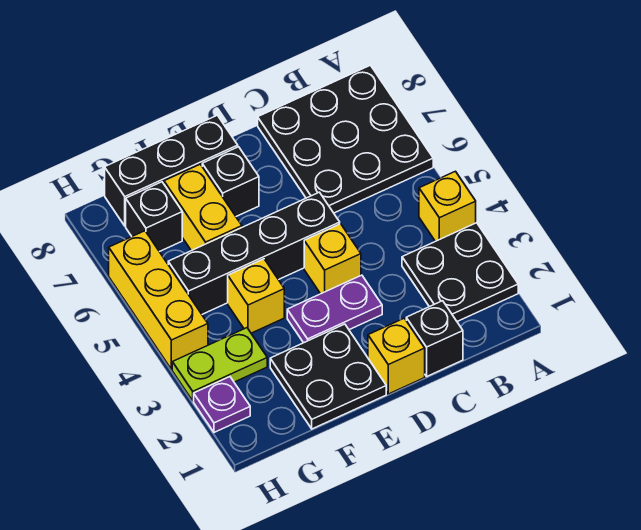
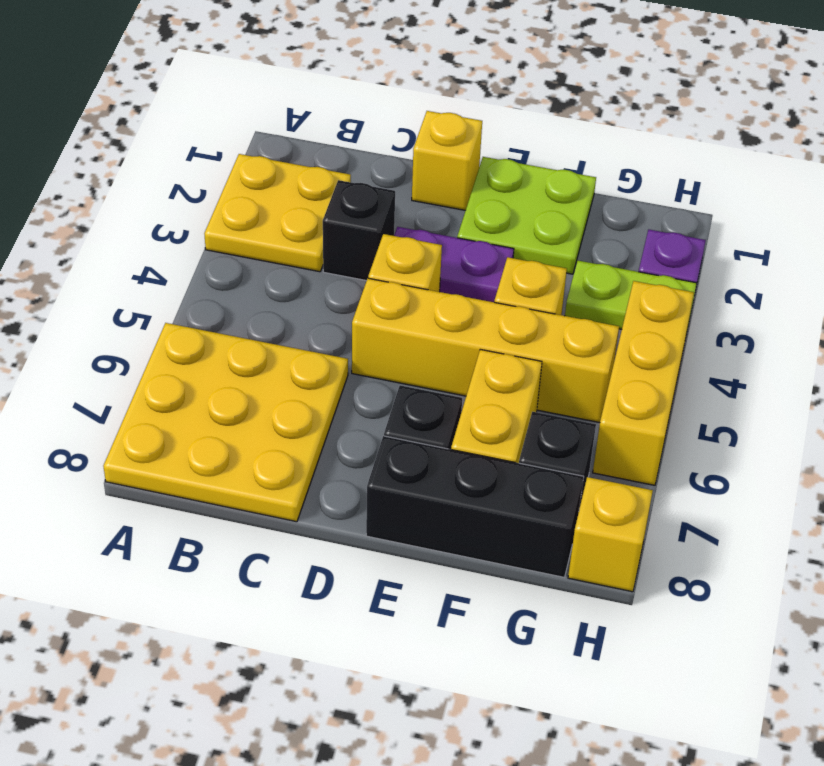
black plate A2:B3 level 1 -> yellow plate A2:B3 level 1
yellow brick A4 level 1 -> yellow brick H8 level 1
black plate A6:C8 level 1 -> yellow plate A6:C8 level 1
black brick C1 level 1 -> black brick C3 level 1
black brick D5:G5 level 1 -> yellow brick D5:G5 level 1
black plate E1:F2 level 1 -> lime plate E1:F2 level 1

